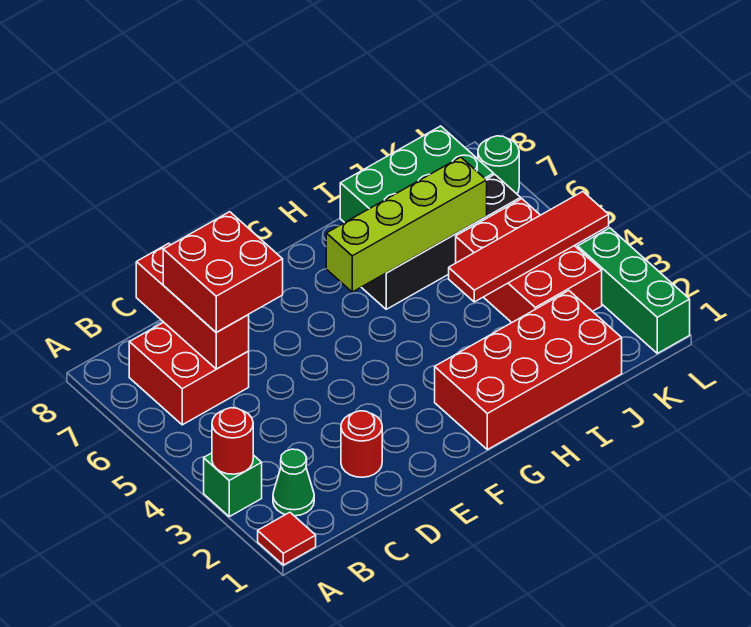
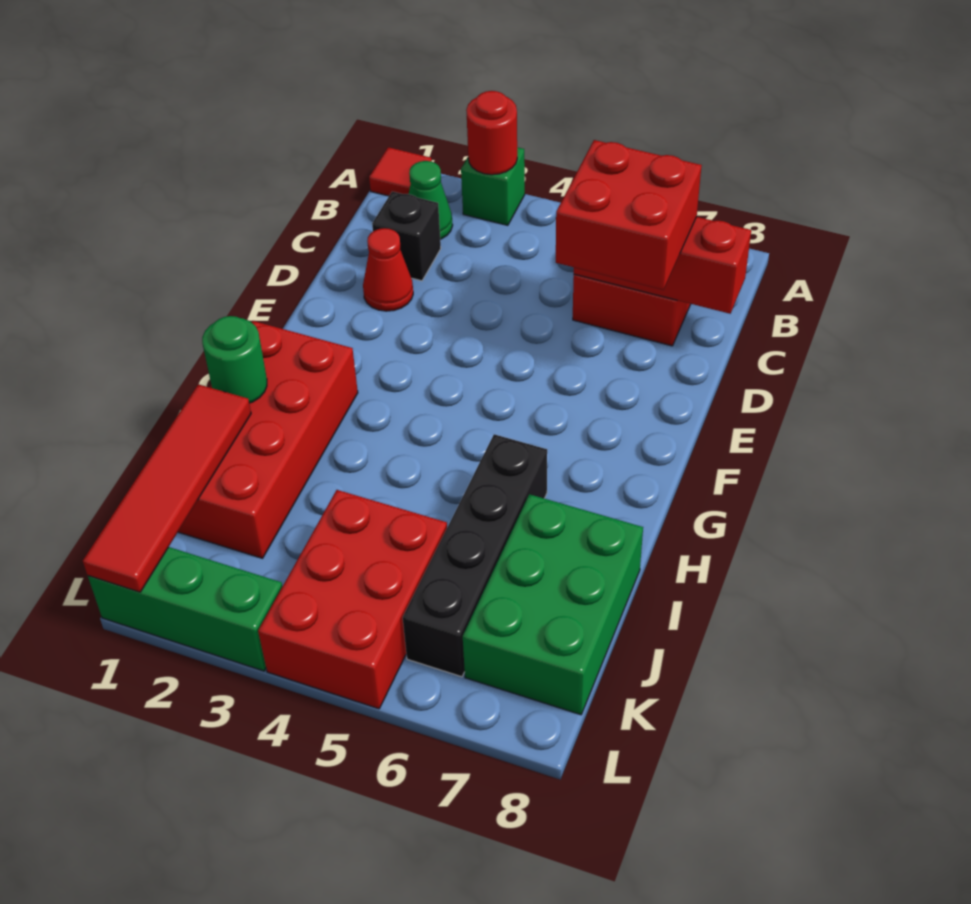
none -> black brick C2 level 1
red round brick D2 level 1 -> red cone D2 level 1
lime brick G6:J6 level 2 -> none
red tile I4:L4 level 2 -> red tile I1:L1 level 2
red brick J3:K5 level 1 -> red brick J4:L5 level 1
green round brick L7 level 1 -> green round brick H1 level 2

